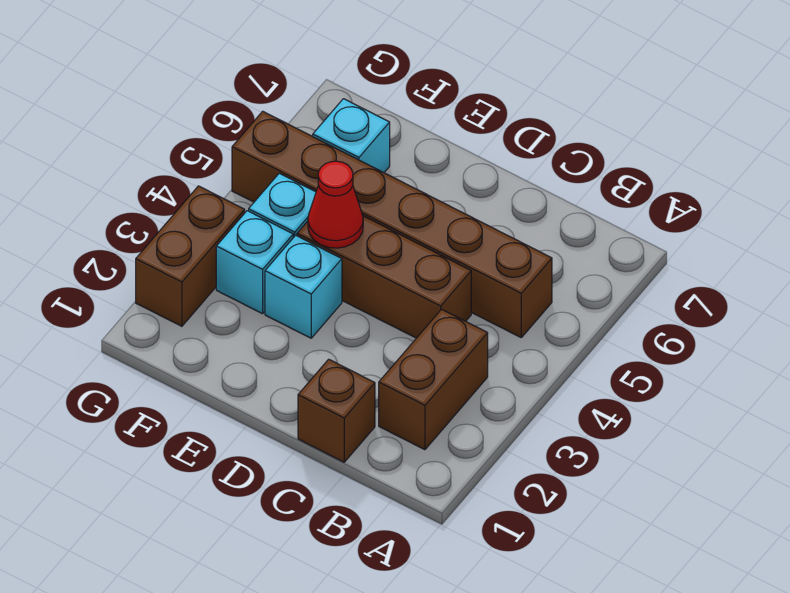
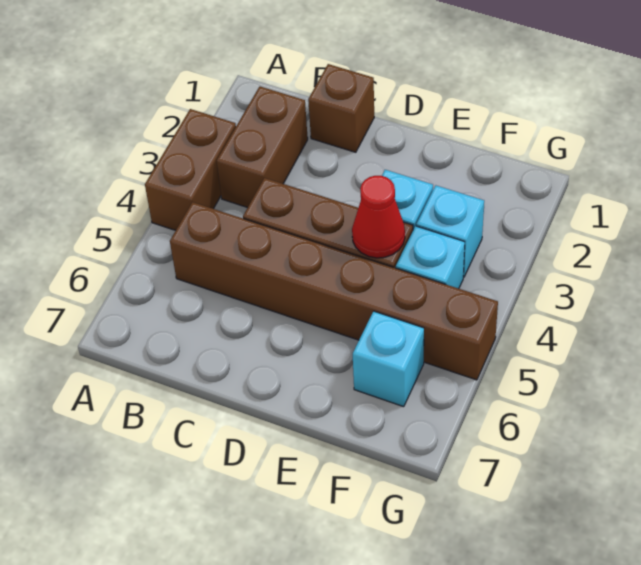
brown brick G2:G3 level 1 -> brown brick A3:A4 level 1

